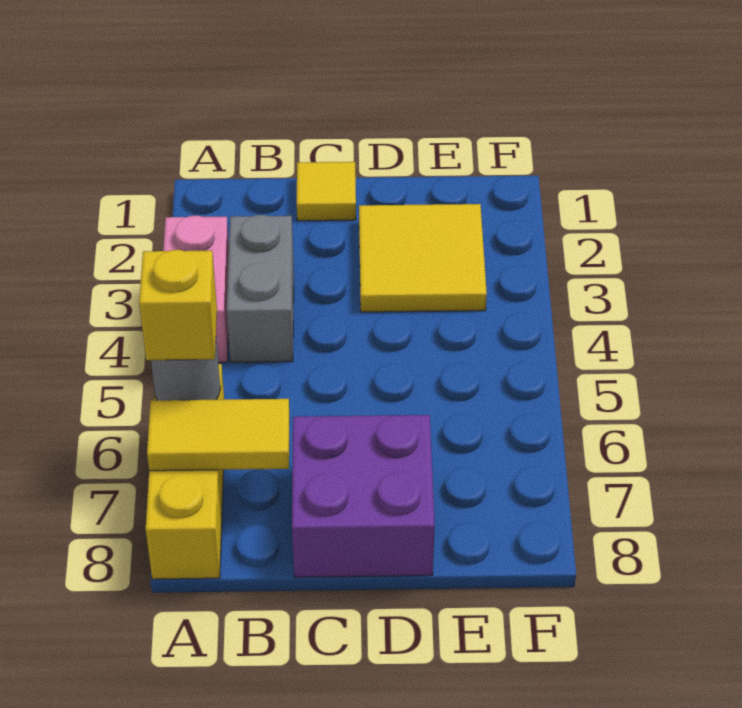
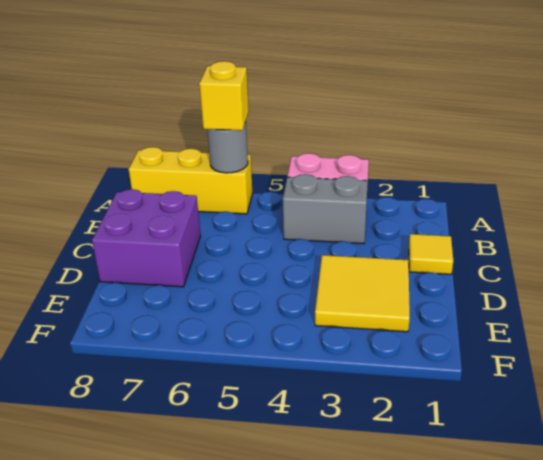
yellow tile A7:B7 level 2 -> none

